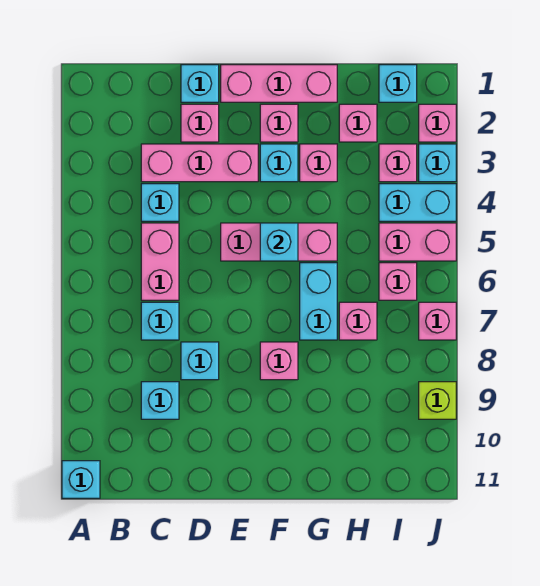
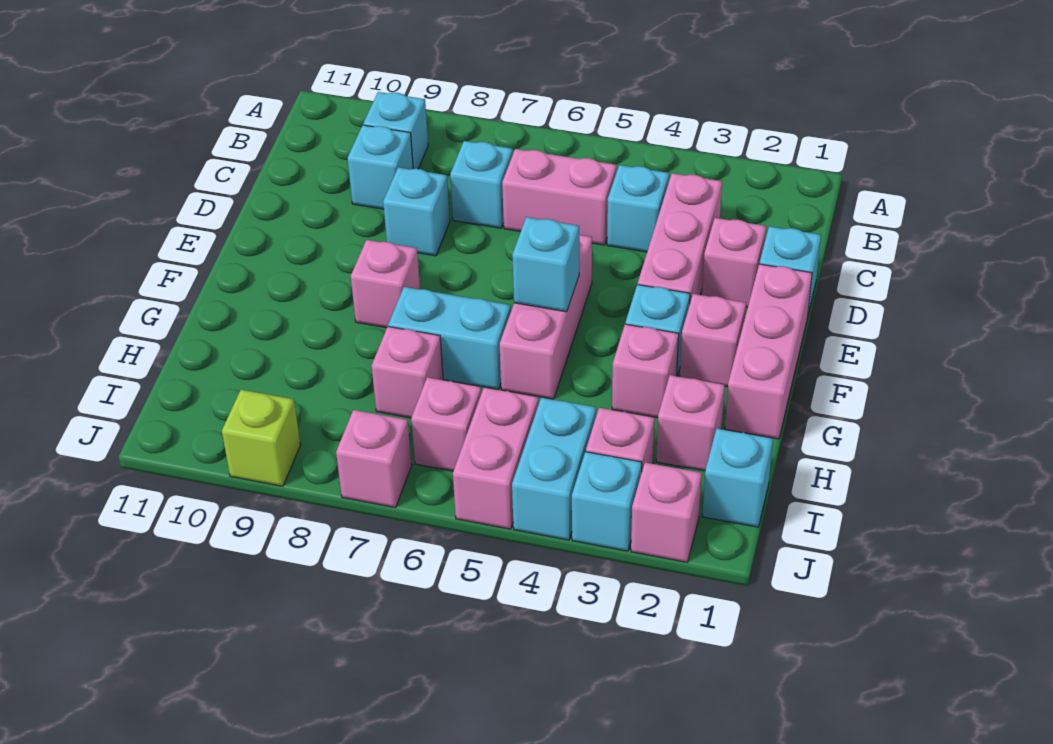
cyan brick A11 level 1 -> cyan brick B9 level 1

